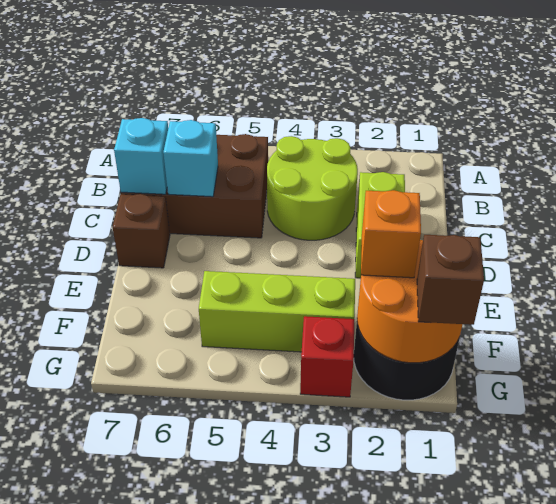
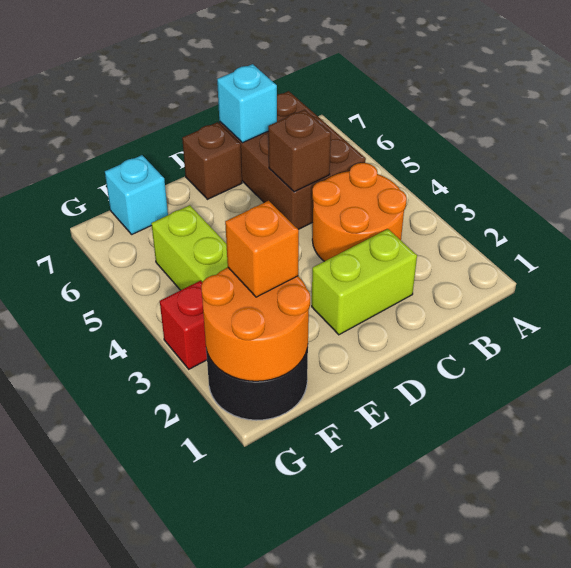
lime round brick B3:C4 level 1 -> orange round brick B3:C4 level 1
cyan brick C6 level 2 -> cyan brick F7 level 1
brown brick G1 level 3 -> brown brick C5 level 2

